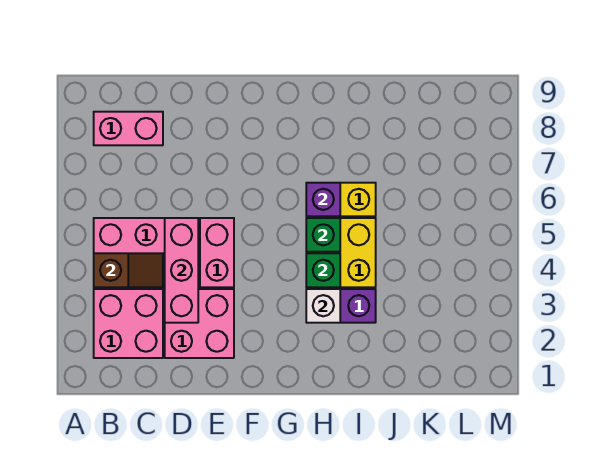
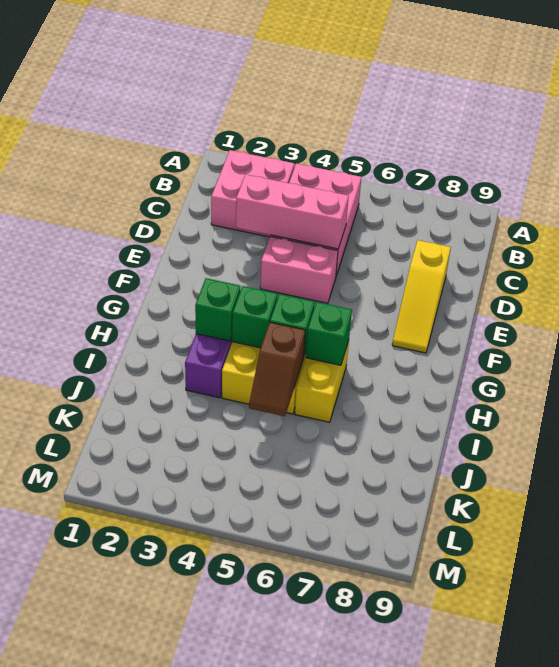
brown slope B4:C4 level 2 top B -> brown slope I5:J5 level 2 top I
pink brick B8:C8 level 1 -> none
pink brick D2:E3 level 1 -> none
none -> yellow slope D8:F8 level 1 top D
white brick H3 level 2 -> green brick H3 level 2
purple brick H6 level 2 -> green brick H6 level 2

